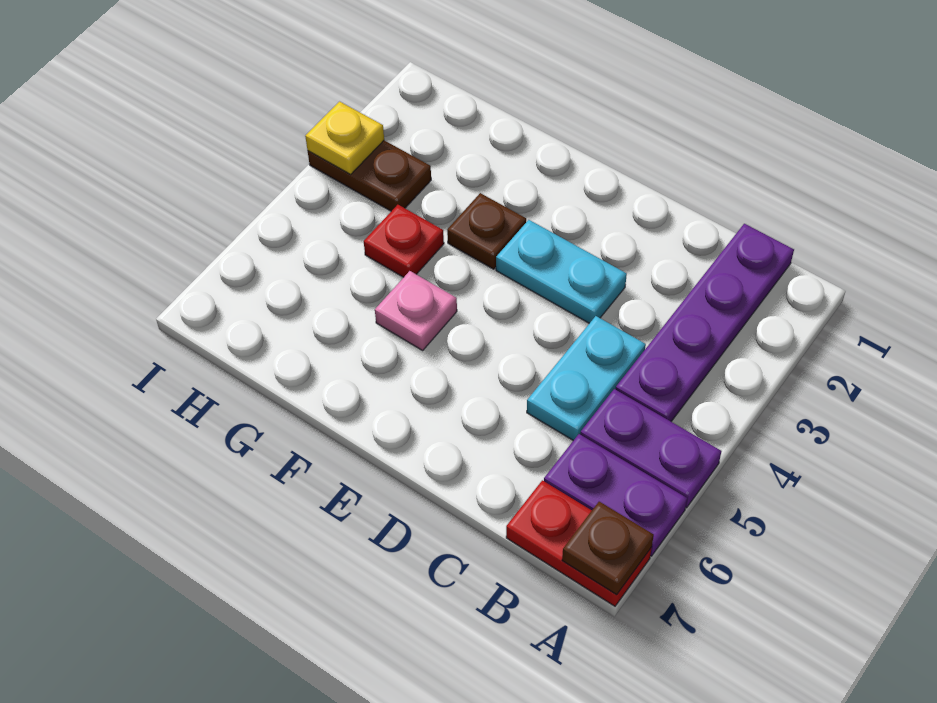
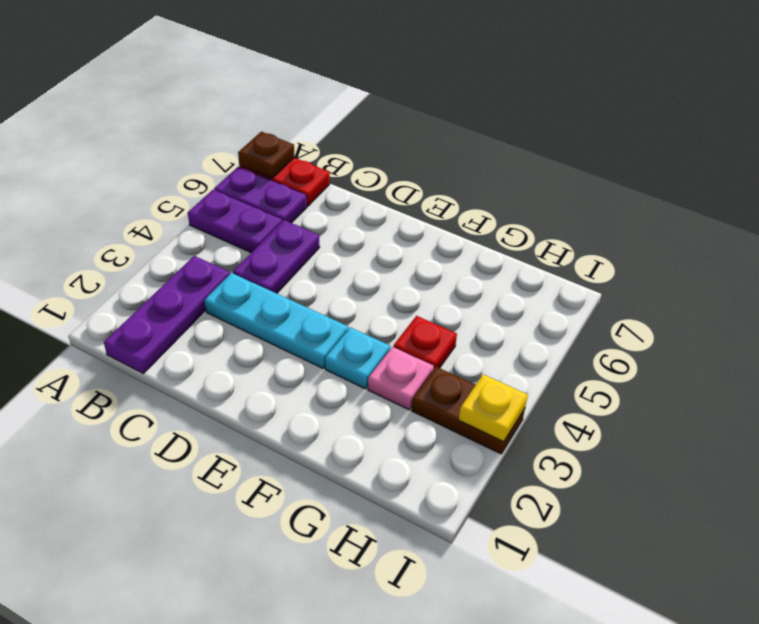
purple plate B1:B4 level 1 -> purple plate B1:B3 level 1
cyan plate C4:C5 level 1 -> purple plate C4:C5 level 1
cyan plate D3:E3 level 1 -> cyan plate C3:E3 level 1
brown plate F3 level 1 -> cyan plate F3 level 1
pink plate F5 level 1 -> pink plate G3 level 1

